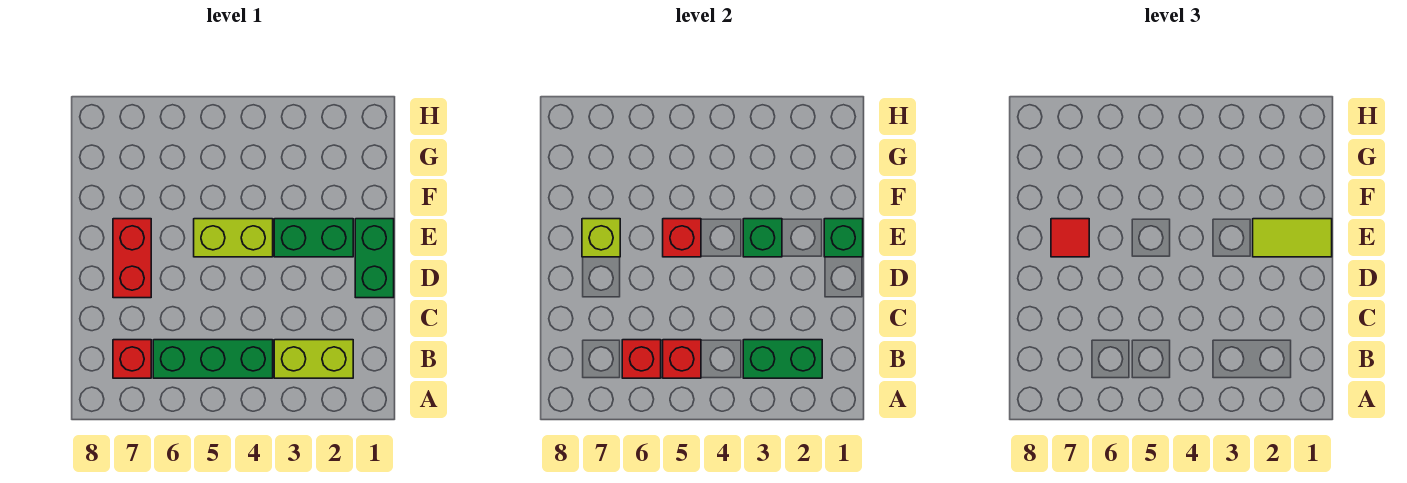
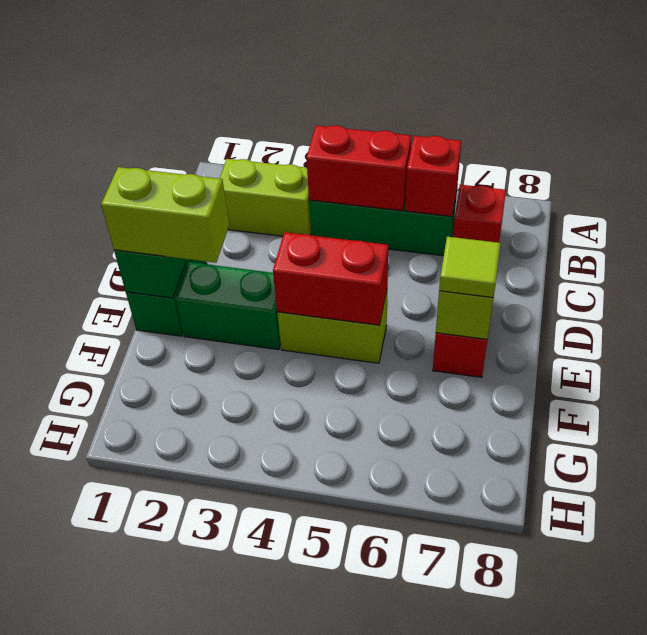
green brick B2:B3 level 2 -> none
red brick B5 level 2 -> red brick B4:B5 level 2
lime tile E1:E2 level 3 -> lime brick E1:E2 level 3
green brick E3 level 2 -> none
red brick E5 level 2 -> red brick E4:E5 level 2
red tile E7 level 3 -> lime tile E7 level 3

